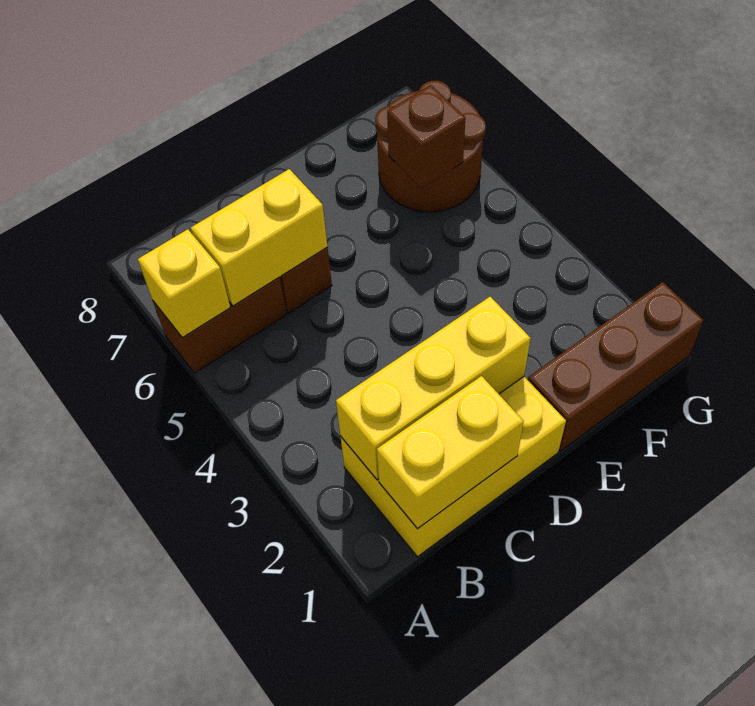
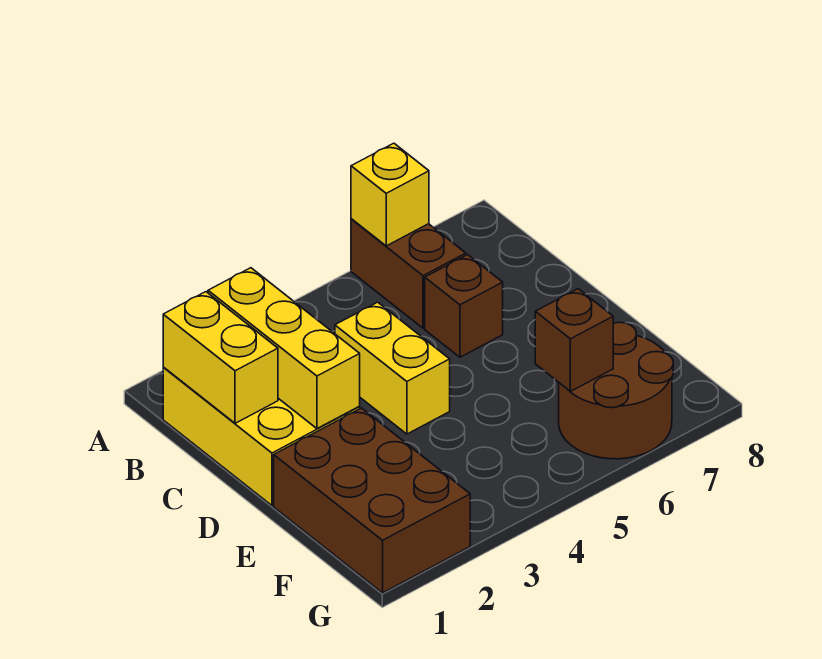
yellow brick B6:C6 level 2 -> yellow brick C4:D4 level 1
brown brick E1:G1 level 1 -> brown brick E1:G2 level 1

